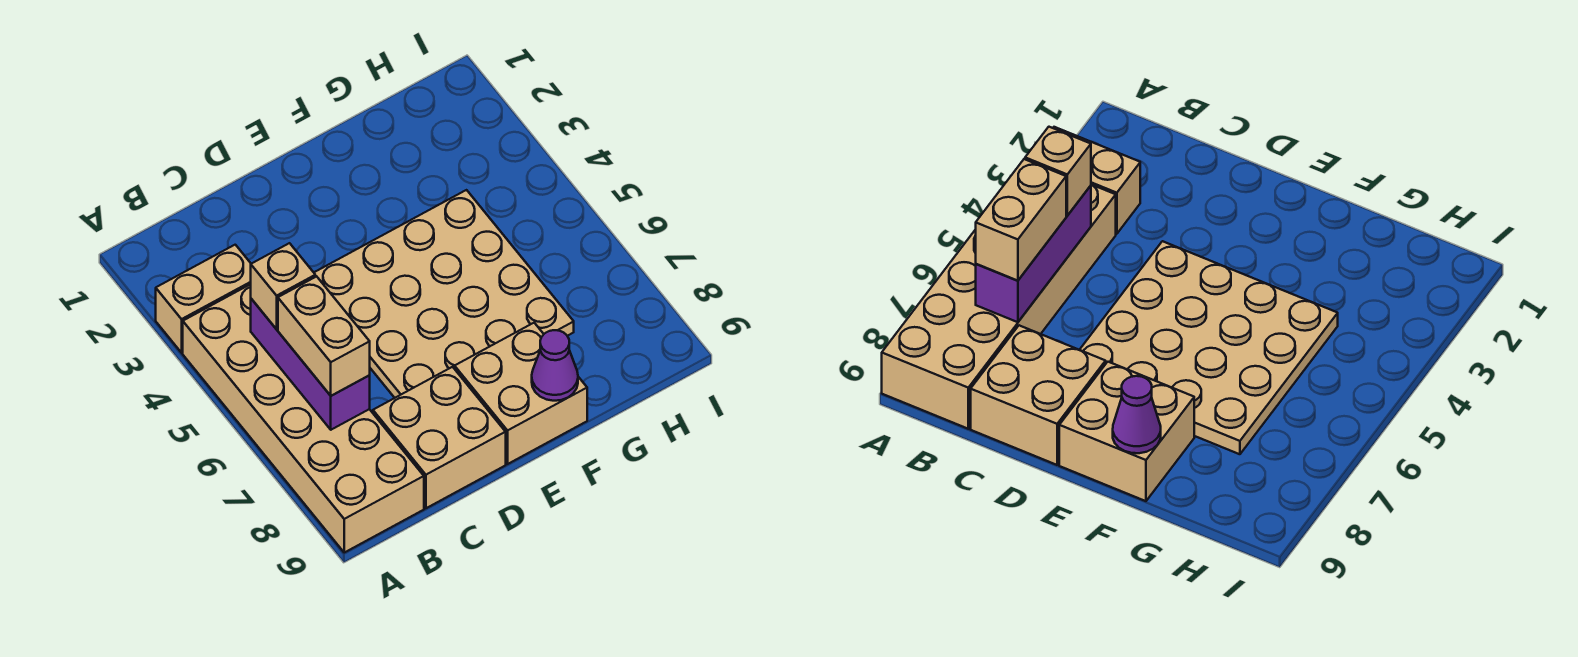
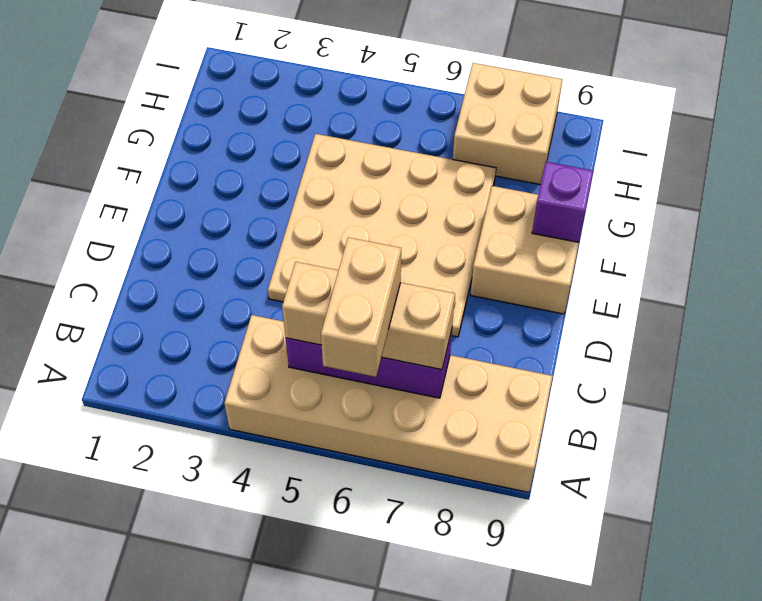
tan brick A3:B3 level 1 -> tan brick A6:B6 level 4
tan brick C8:D9 level 1 -> tan brick H7:I8 level 1
purple cone F9 level 2 -> purple brick F9 level 2

